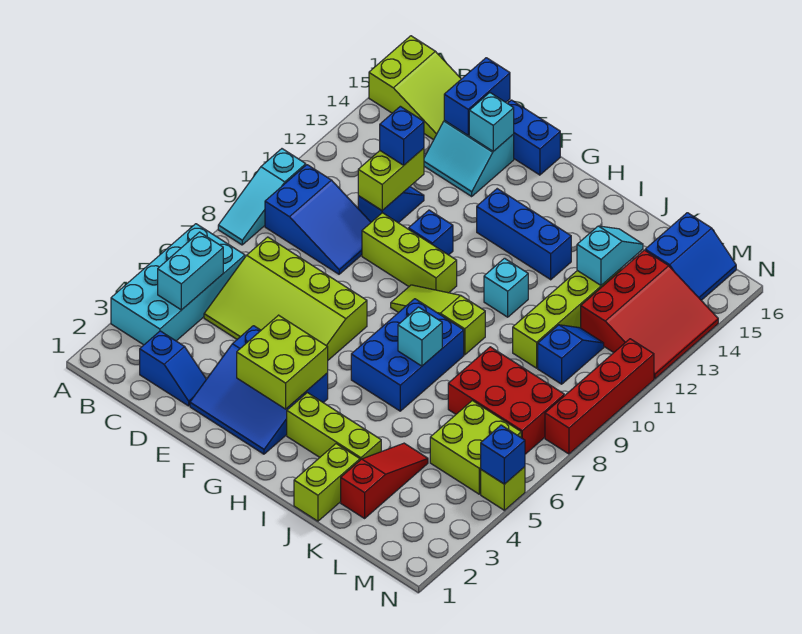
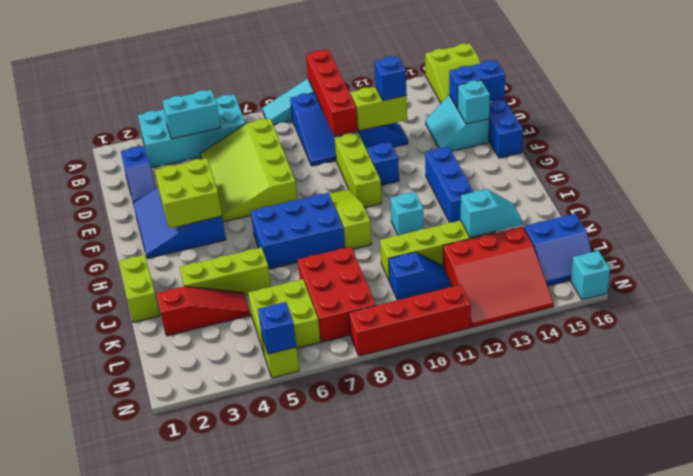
none -> red brick A10:D10 level 2
lime brick H3:J3 level 1 -> lime brick J3:J5 level 1
cyan brick I7 level 2 -> cyan brick N16 level 1
lime brick J1:J2 level 1 -> lime brick I1:J1 level 1

